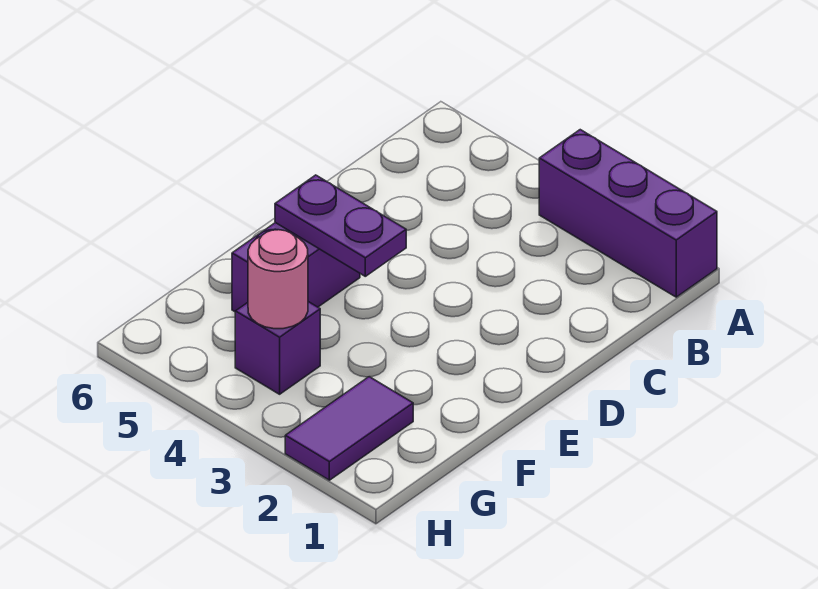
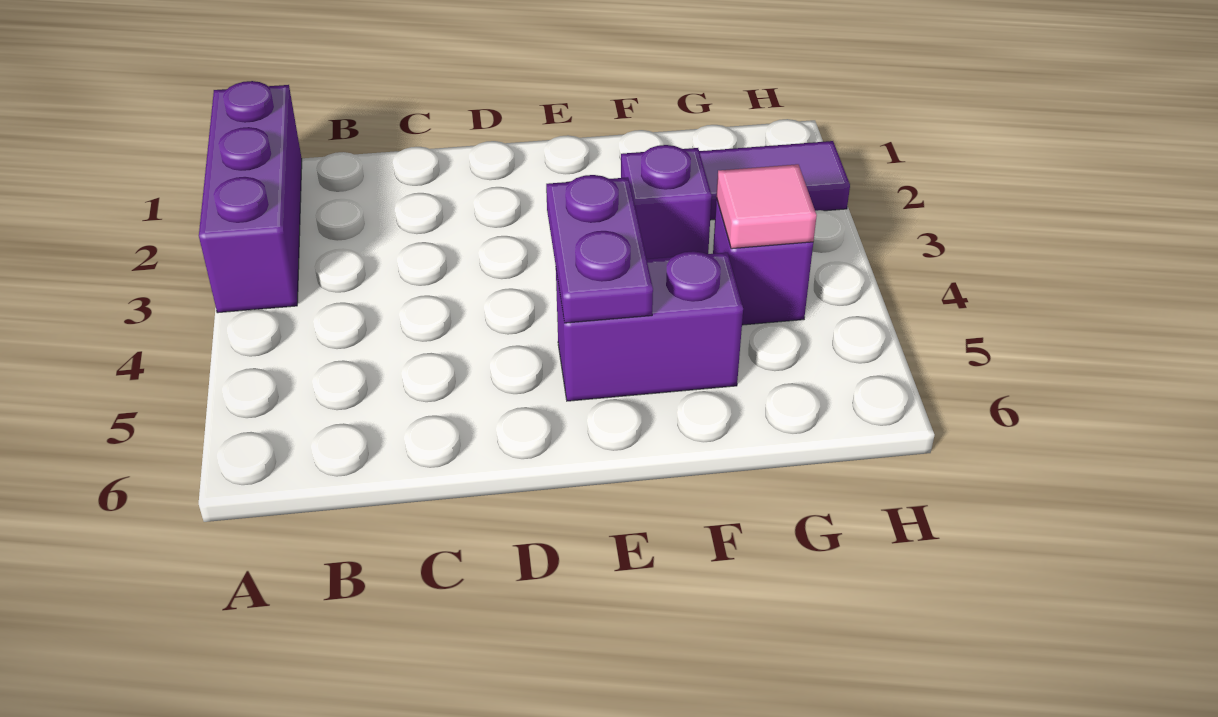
none -> purple brick F3 level 1
pink round brick G4 level 2 -> pink tile G4 level 2

